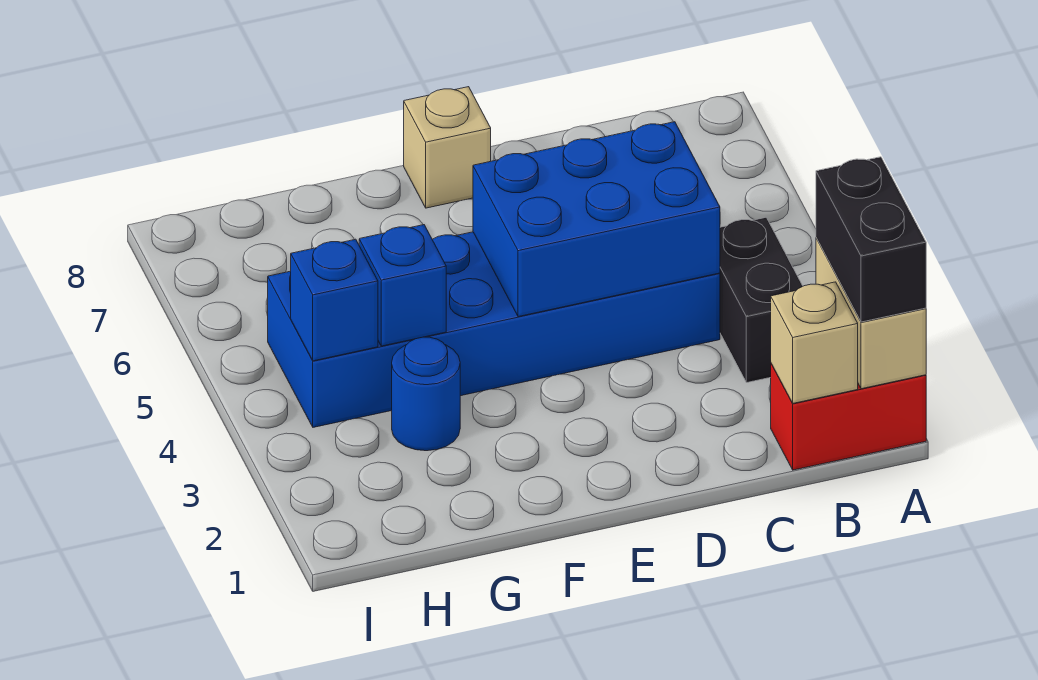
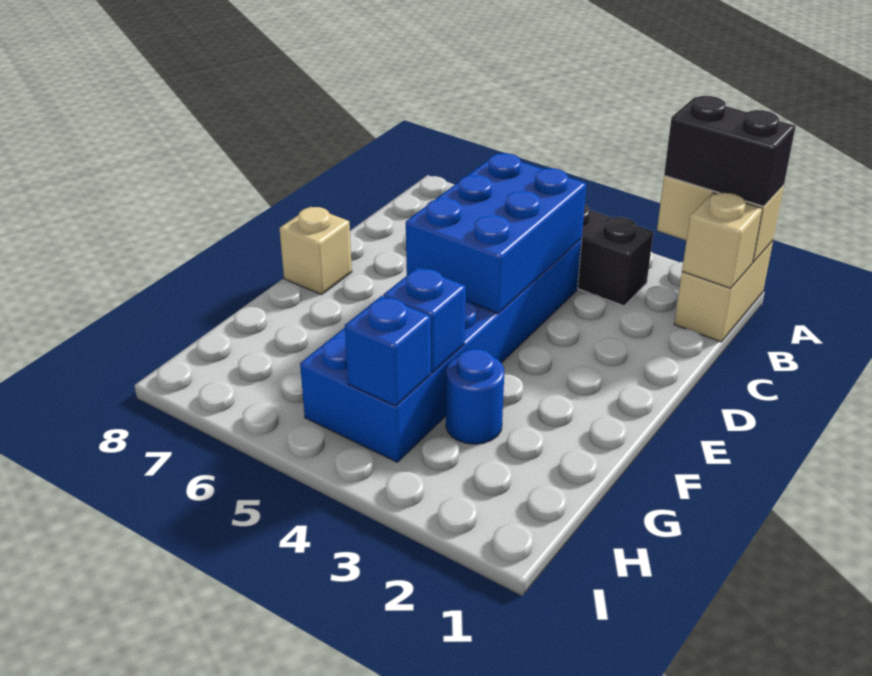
red brick A1:B1 level 1 -> tan brick A1:B1 level 1

